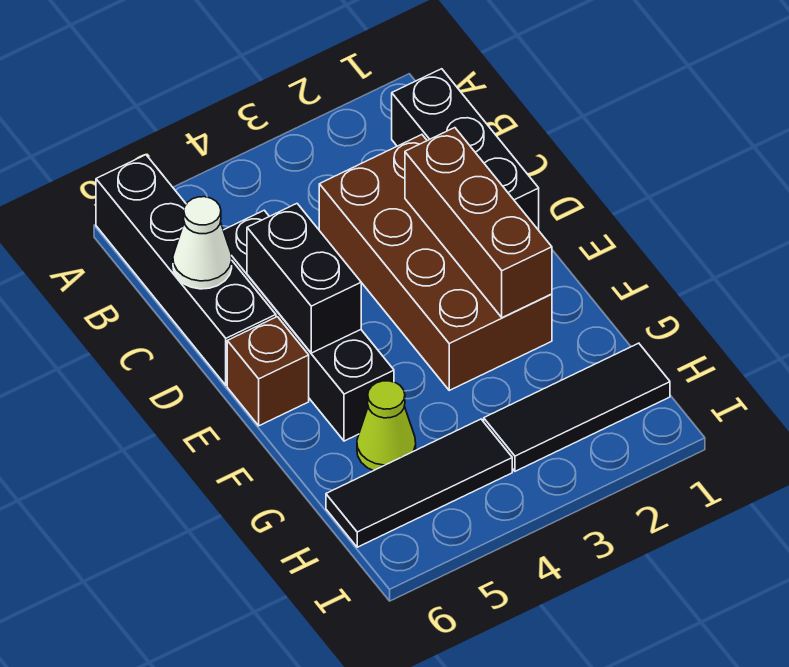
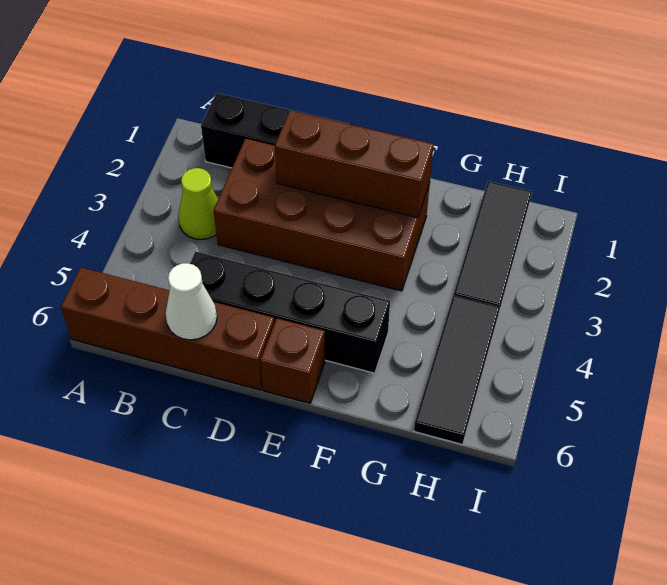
black brick A6:D6 level 1 -> brown brick A6:D6 level 1
black brick D5:E5 level 2 -> none
lime cone G5 level 1 -> lime cone B3 level 1

